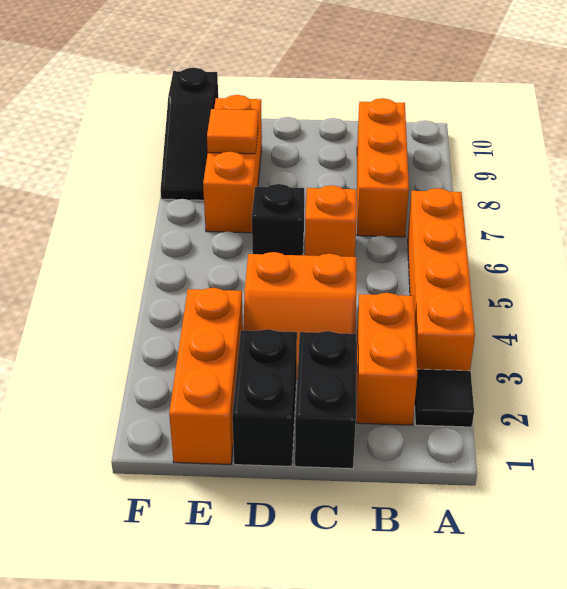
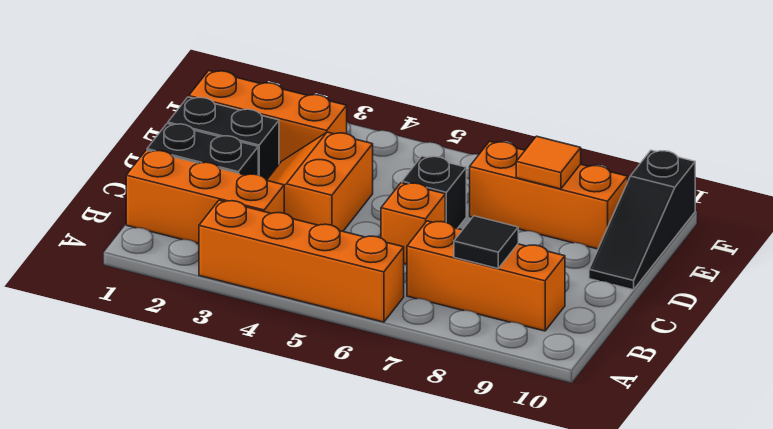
black tile A2 level 1 -> black tile B8 level 2
orange brick B2:B3 level 1 -> orange brick B1:B3 level 1
black slope F8:F10 level 1 top 10 -> black slope D10:F10 level 1 top F

